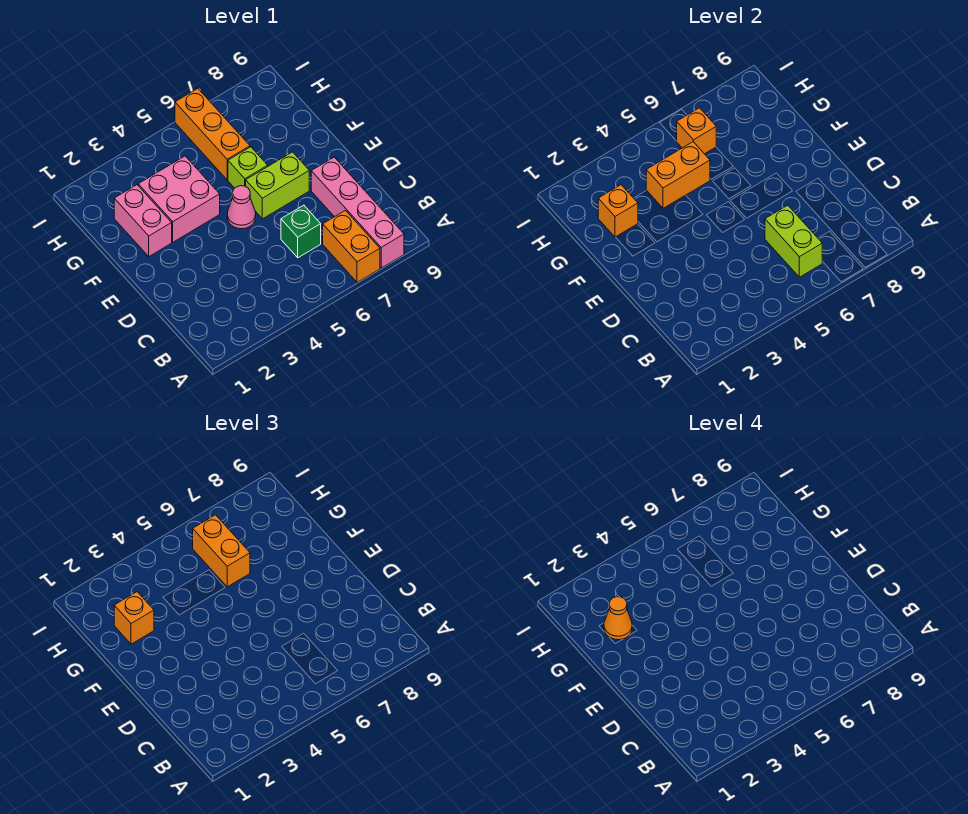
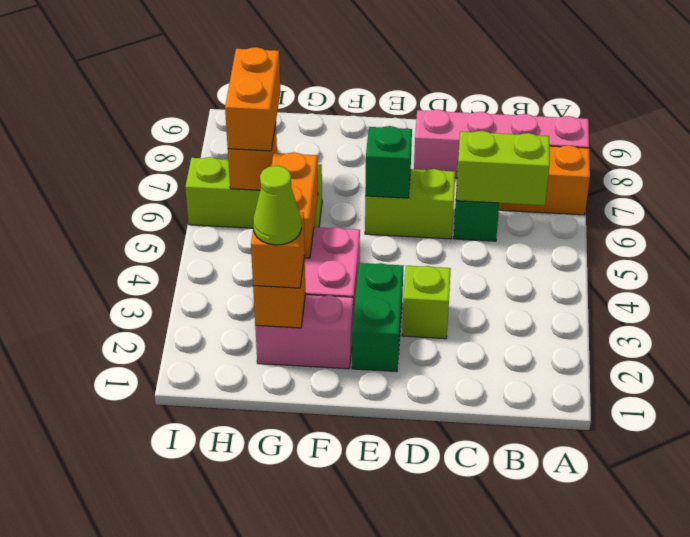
none -> green brick E2:E3 level 1
pink cone E5 level 1 -> none
lime brick E6:E7 level 1 -> lime brick D6:E6 level 1
none -> green brick E6 level 2
lime brick F6 level 1 -> lime brick D3 level 1
orange cone G2 level 4 -> lime cone G2 level 4
orange brick G6:I6 level 1 -> lime brick G6:I6 level 1
orange brick G6:H6 level 3 -> orange brick H6:H7 level 3

